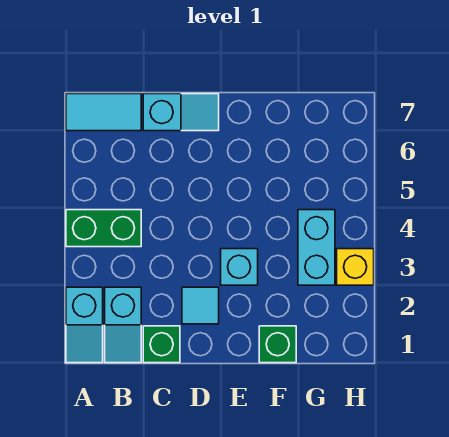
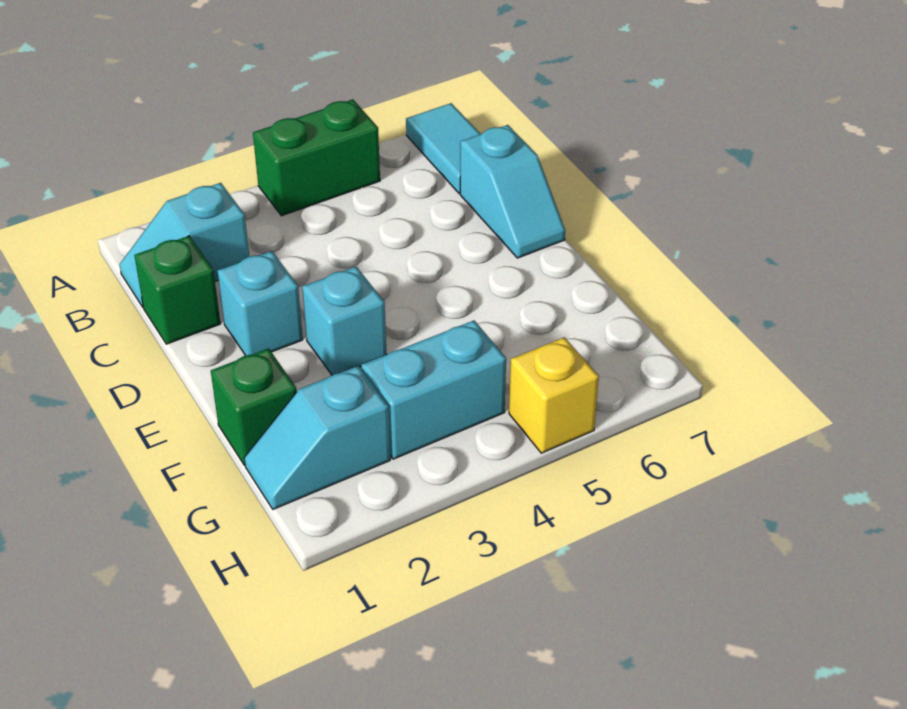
cyan slope A1:A2 level 1 top 2 -> cyan slope G1:G2 level 1 top 2
green brick A4:B4 level 1 -> green brick A4:A5 level 1
cyan tile D2 level 1 -> cyan brick D2 level 1
yellow brick H3 level 1 -> yellow brick H5 level 1

